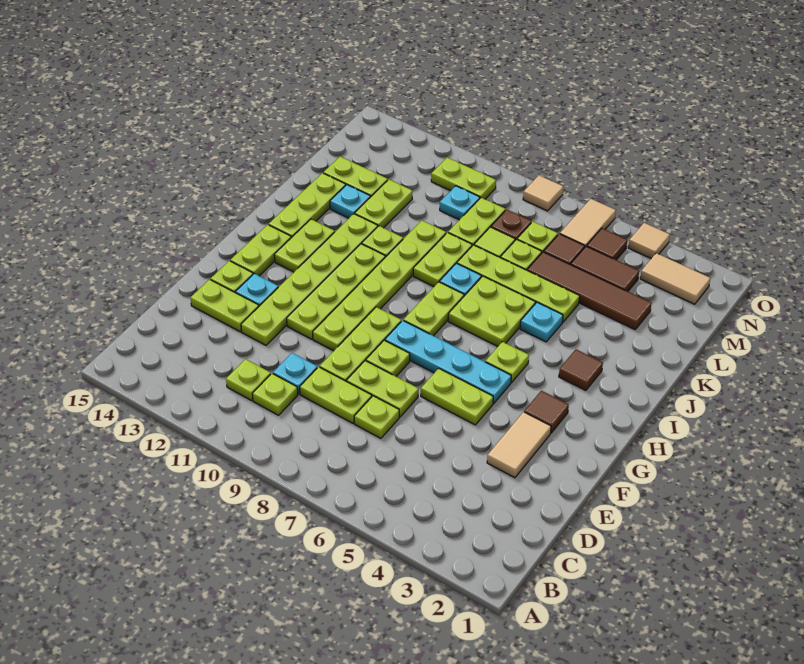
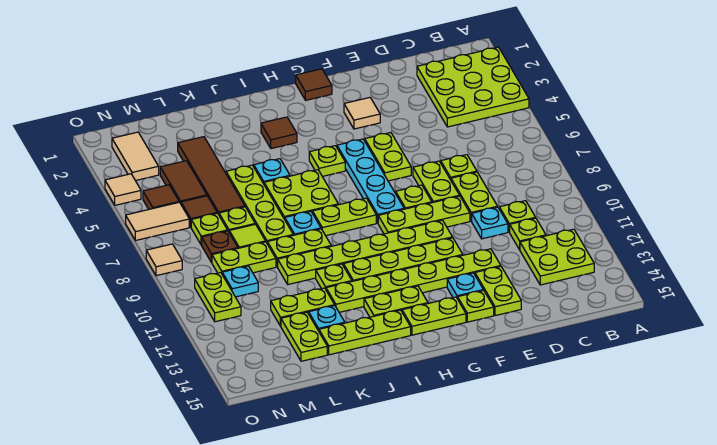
none -> lime plate A2:C4 level 1
none -> lime plate B12:C13 level 1
tan tile E3:F3 level 1 -> tan tile F3 level 1
brown tile G3 level 1 -> brown tile G1 level 1

